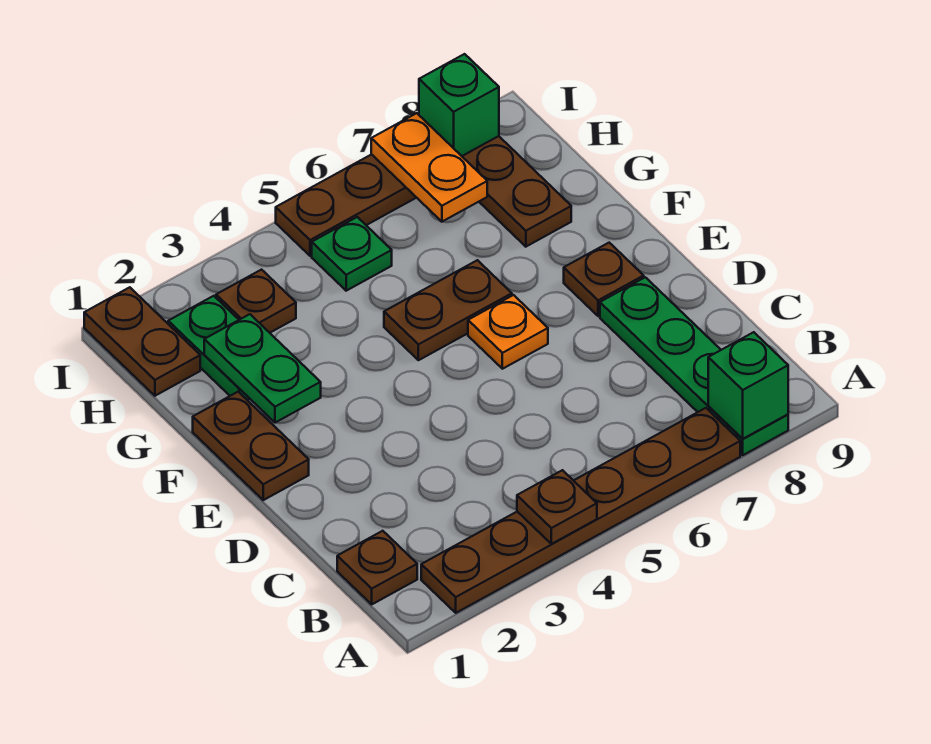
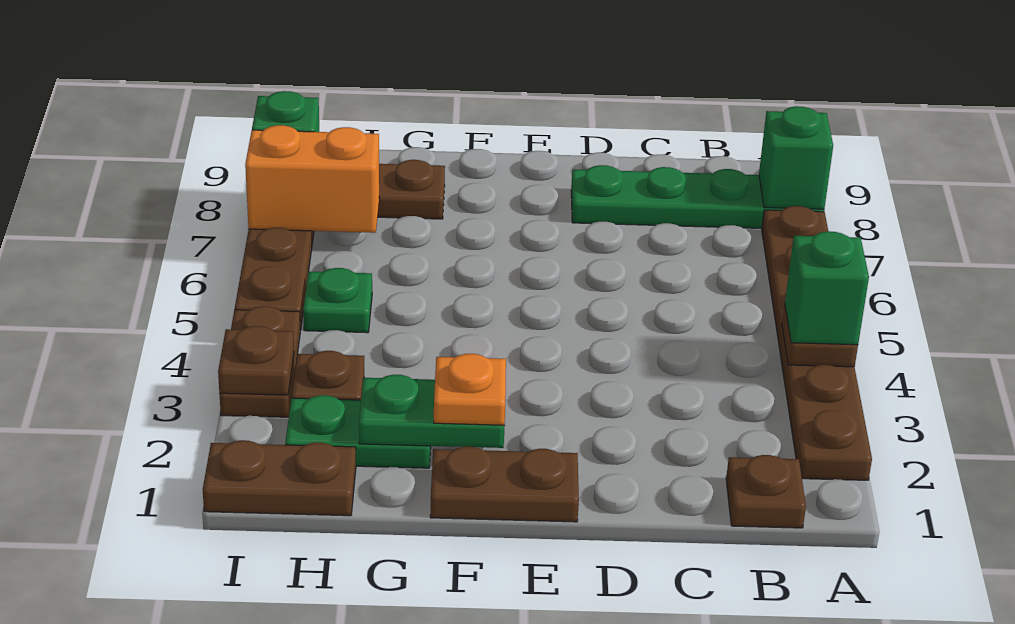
none -> green brick A4 level 3
orange plate E6 level 1 -> orange plate F2 level 3
brown plate E8 level 1 -> brown plate I3 level 2
brown plate F5:F6 level 1 -> brown plate I3:I4 level 1
orange plate H7:I7 level 2 -> orange brick H7:I7 level 2

